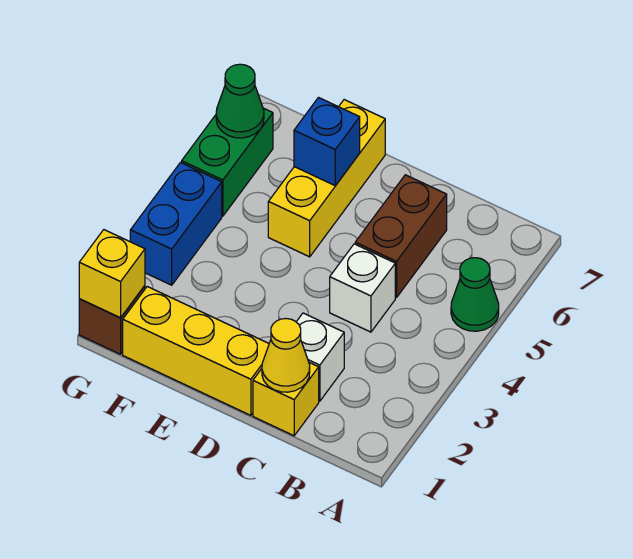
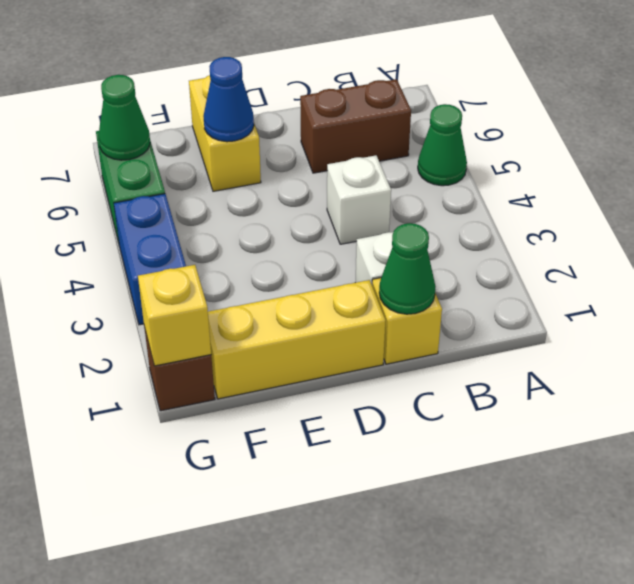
yellow cone C1 level 2 -> green cone C1 level 2
brown brick C5:C6 level 1 -> brown brick B6:C6 level 1
yellow brick E5:E7 level 1 -> yellow brick E6:E7 level 1
blue brick E6 level 2 -> blue cone E6 level 2

